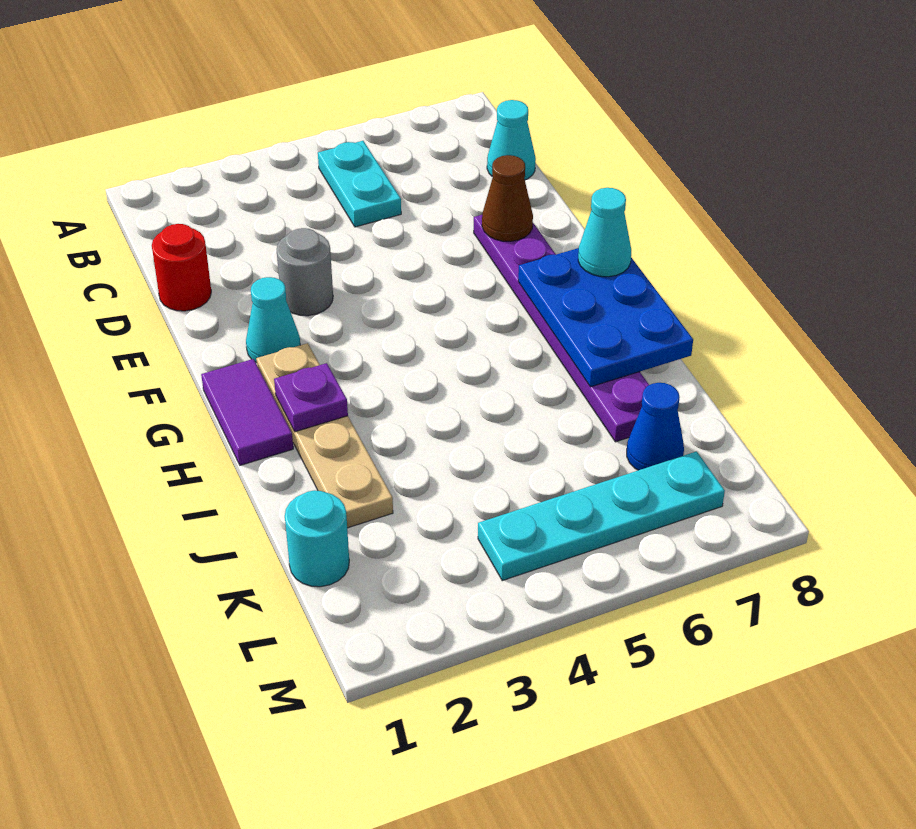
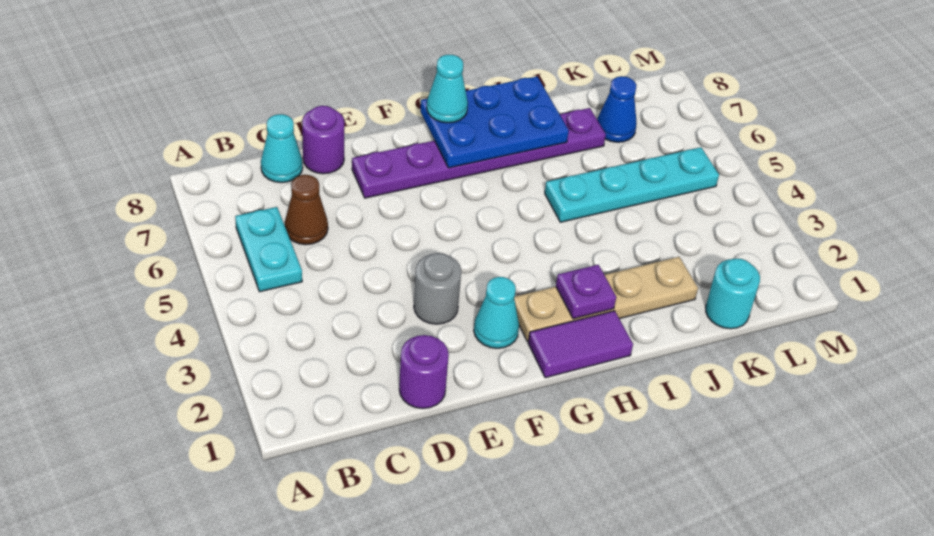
cyan plate B5:C5 level 1 -> cyan plate B5:B6 level 1
red round brick D1 level 1 -> purple round brick D1 level 1
none -> purple round brick D8 level 1
brown cone E7 level 2 -> brown cone C6 level 1
cyan plate L4:L7 level 1 -> cyan plate I5:L5 level 1

